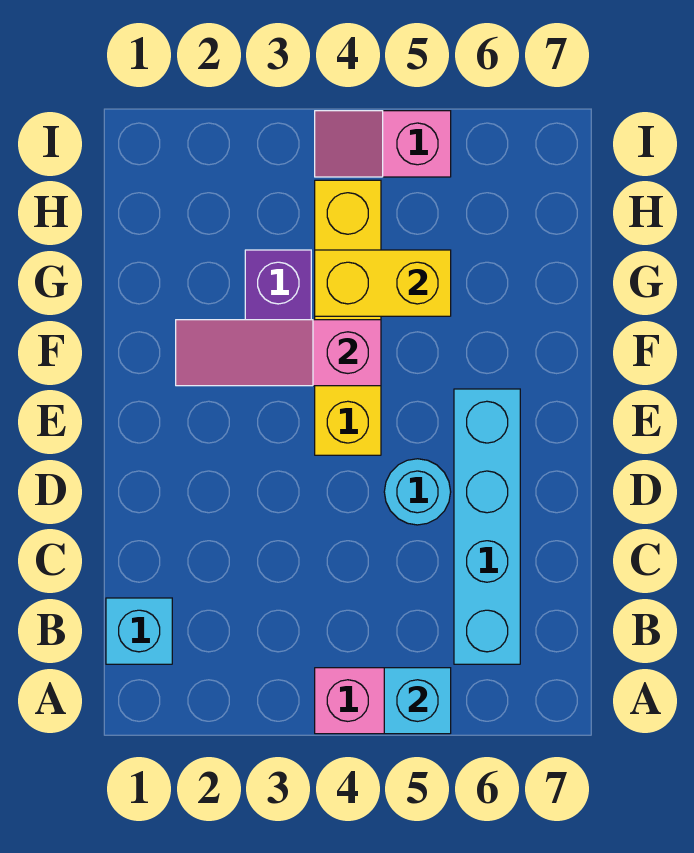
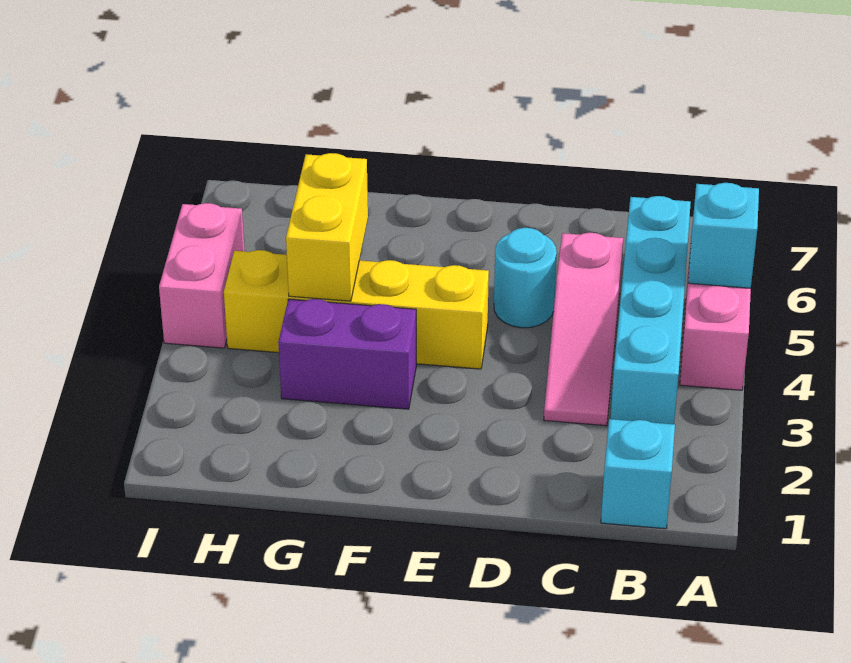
cyan brick B6:E6 level 1 -> cyan brick B3:B6 level 1
pink slope F2:F4 level 2 top 4 -> pink slope C3:C5 level 1 top 5
pink slope I4:I5 level 1 top 5 -> pink brick I4:I5 level 1

